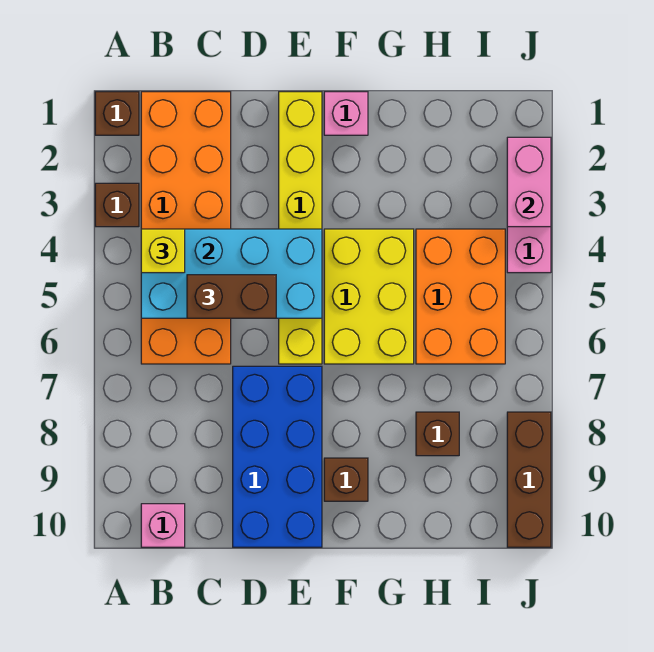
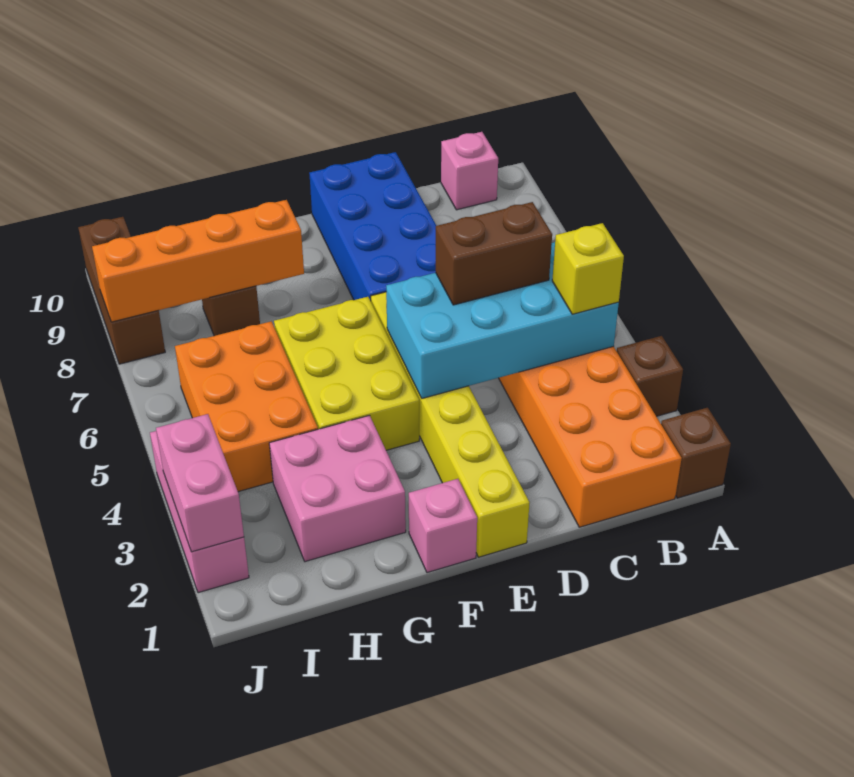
brown brick F9 level 1 -> none
none -> pink brick G2:H3 level 1
none -> orange brick G8:J8 level 2

